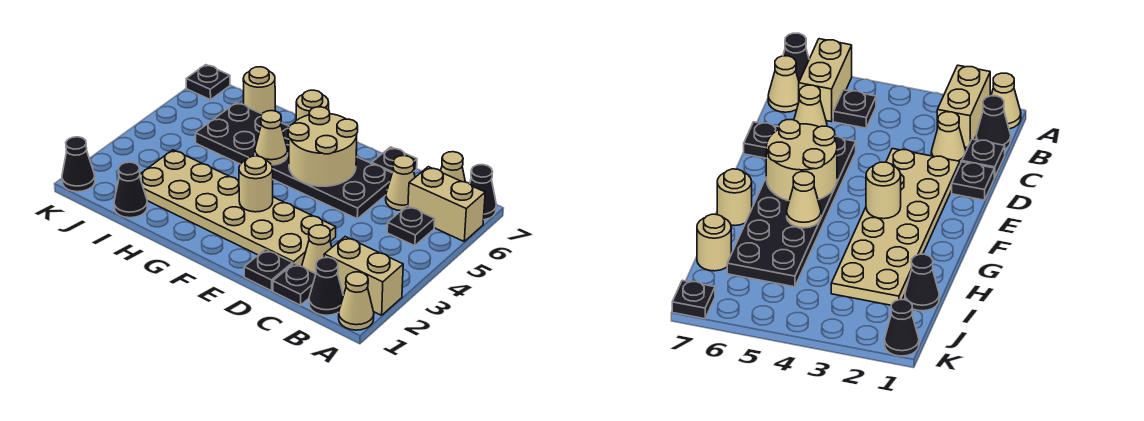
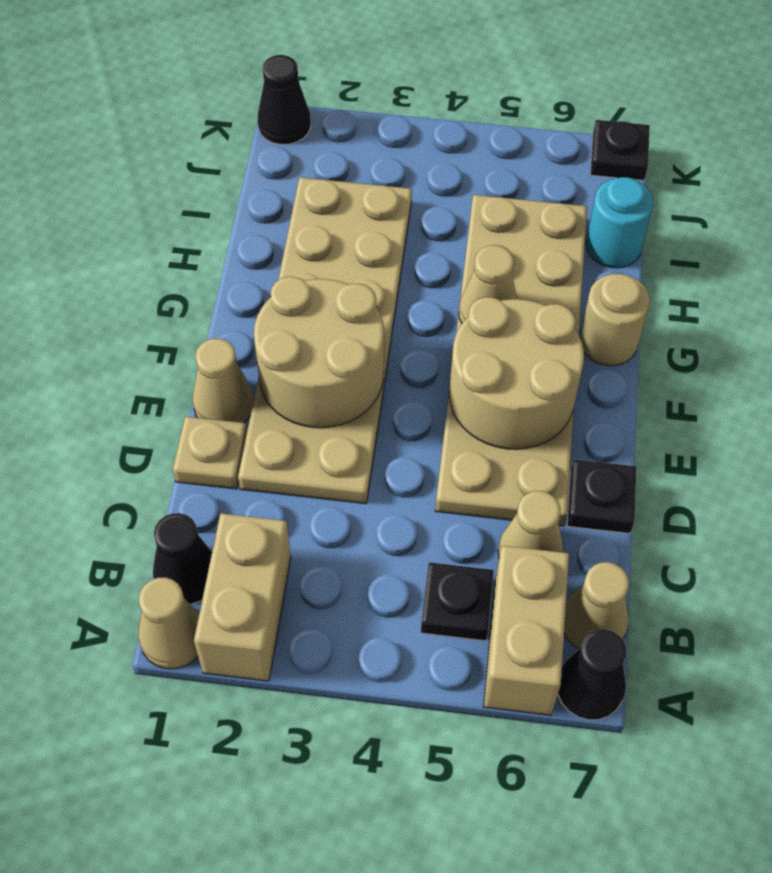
black plate C1 level 1 -> none
tan cone C2 level 1 -> tan cone E1 level 1
black plate D1 level 1 -> tan plate D1 level 1
black plate D5:I6 level 1 -> tan plate D5:I6 level 1
tan round brick F3 level 2 -> tan round brick E2:F3 level 2
black cone I1 level 1 -> none
tan round brick I7 level 1 -> cyan round brick I7 level 1

